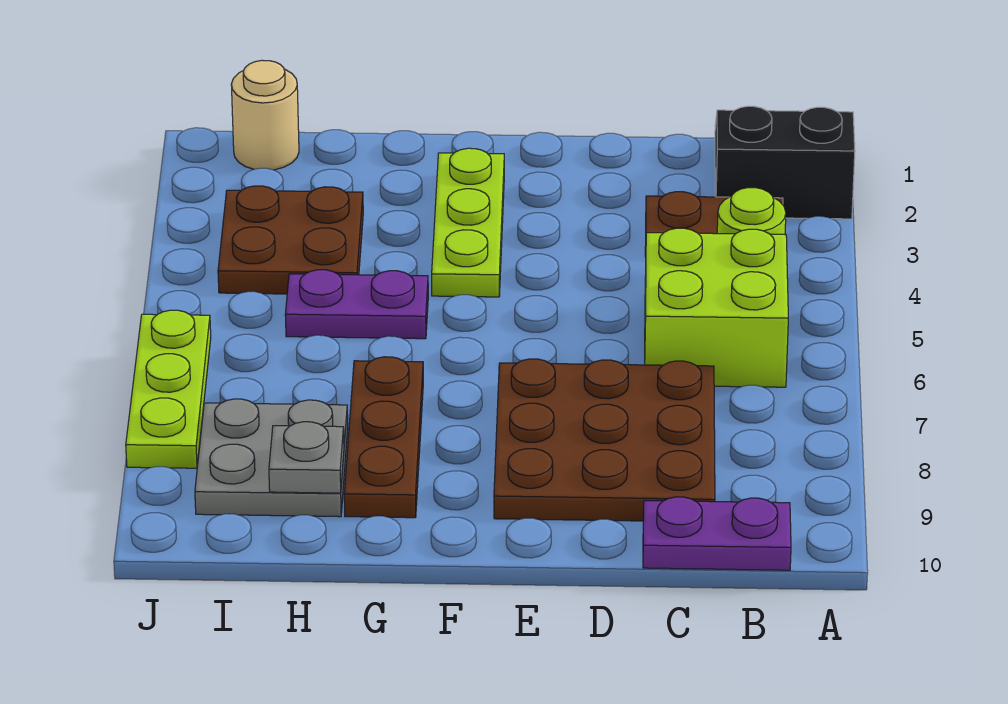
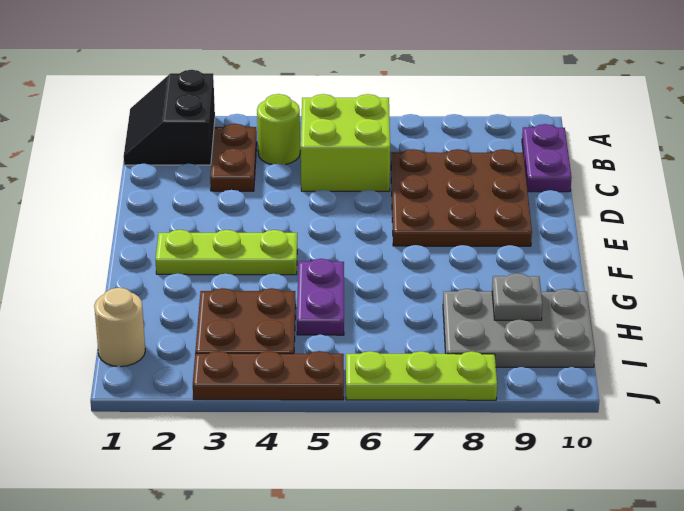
brown plate G7:G9 level 1 -> brown plate J3:J5 level 1
grey plate H8:I9 level 1 -> grey plate H8:I10 level 1

